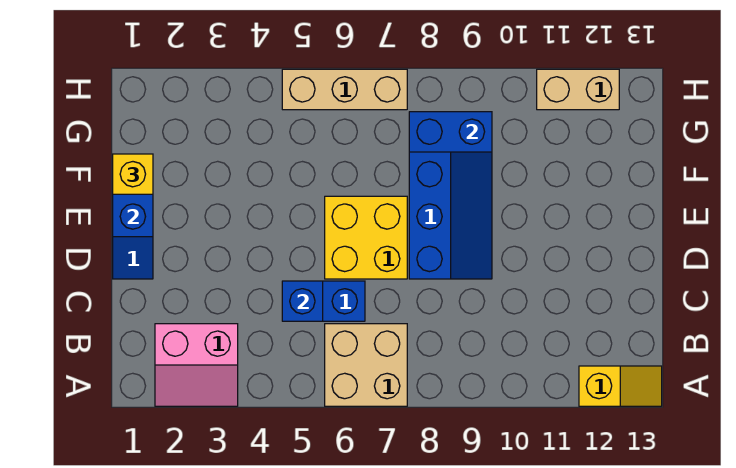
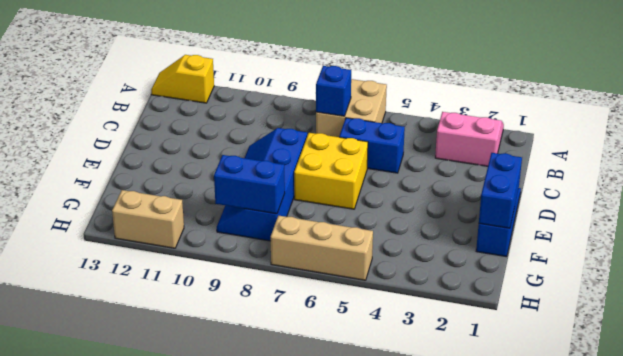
blue brick C5 level 2 -> blue brick B7 level 2
yellow brick F1 level 3 -> none

